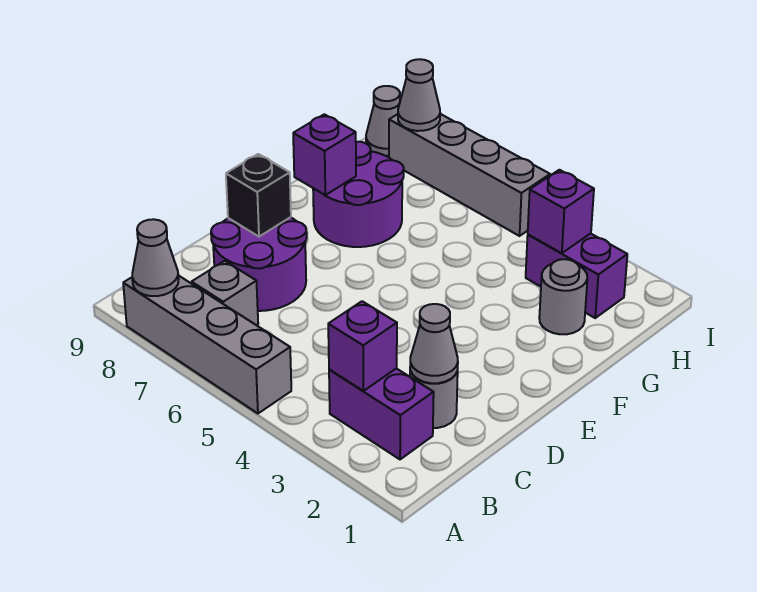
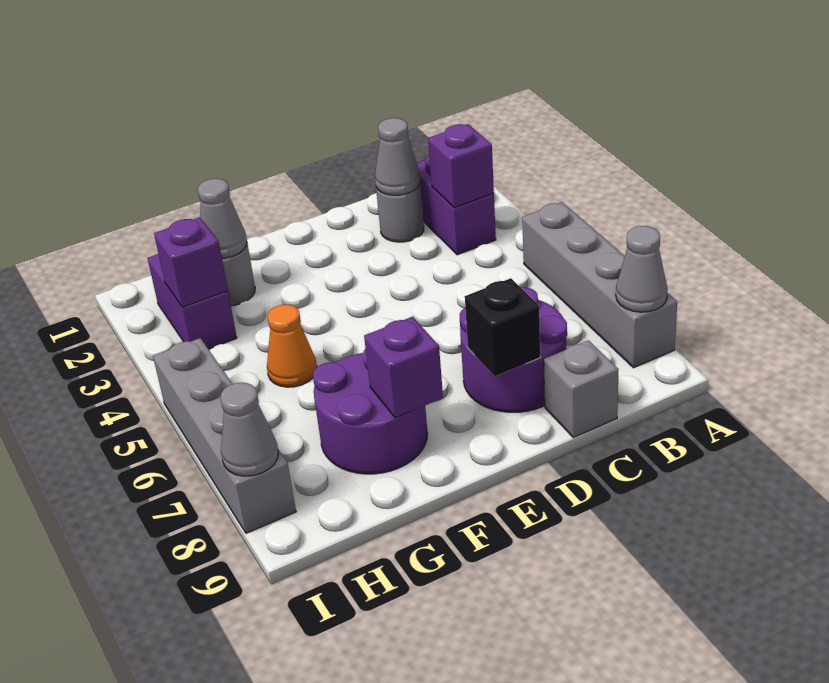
grey brick B7 level 1 -> grey brick C9 level 1
none -> orange cone G5 level 1
grey cone I9 level 1 -> grey cone G2 level 2

